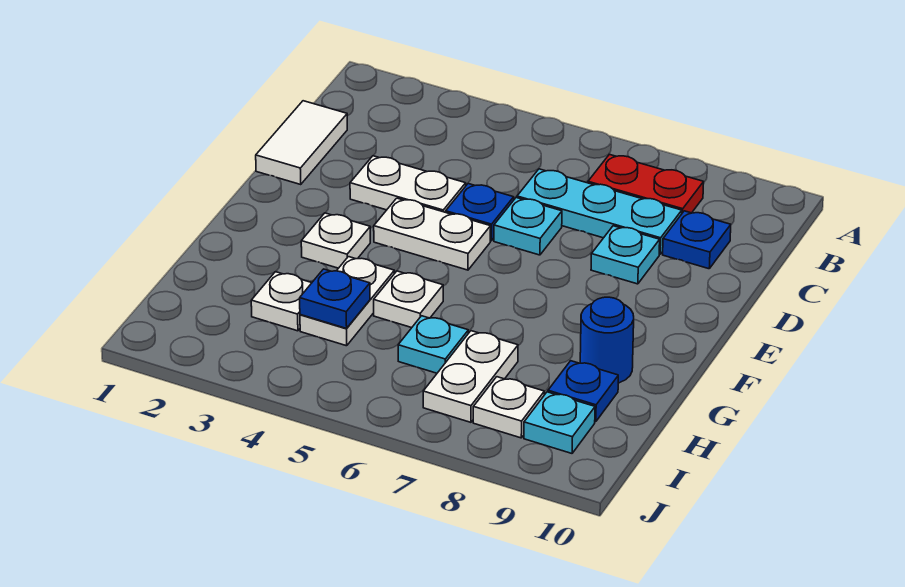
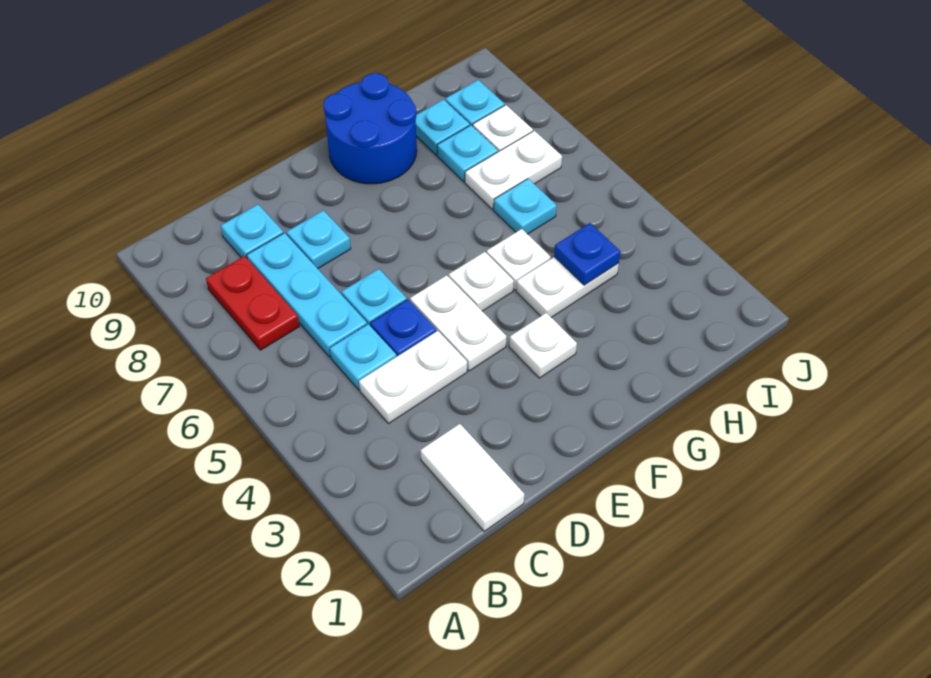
white tile C1:D1 level 1 -> white tile C1:C2 level 1
none -> cyan plate C5 level 1
blue plate C9 level 1 -> cyan plate C9 level 1
white plate D3:D4 level 1 -> white plate C4:D4 level 1
blue round brick G9 level 1 -> blue round brick F9:G10 level 1
white plate H3 level 1 -> white plate F5 level 1
none -> cyan plate H8 level 1
blue plate H9 level 1 -> cyan plate H9 level 1

